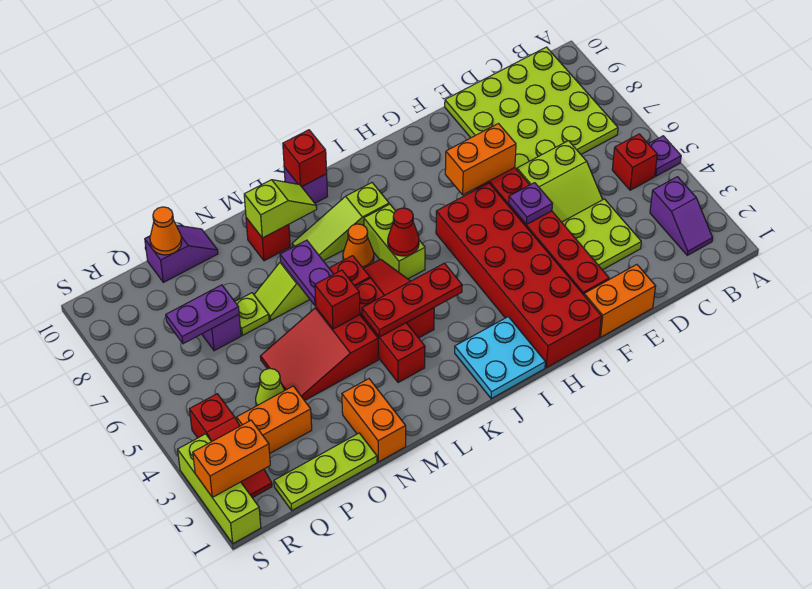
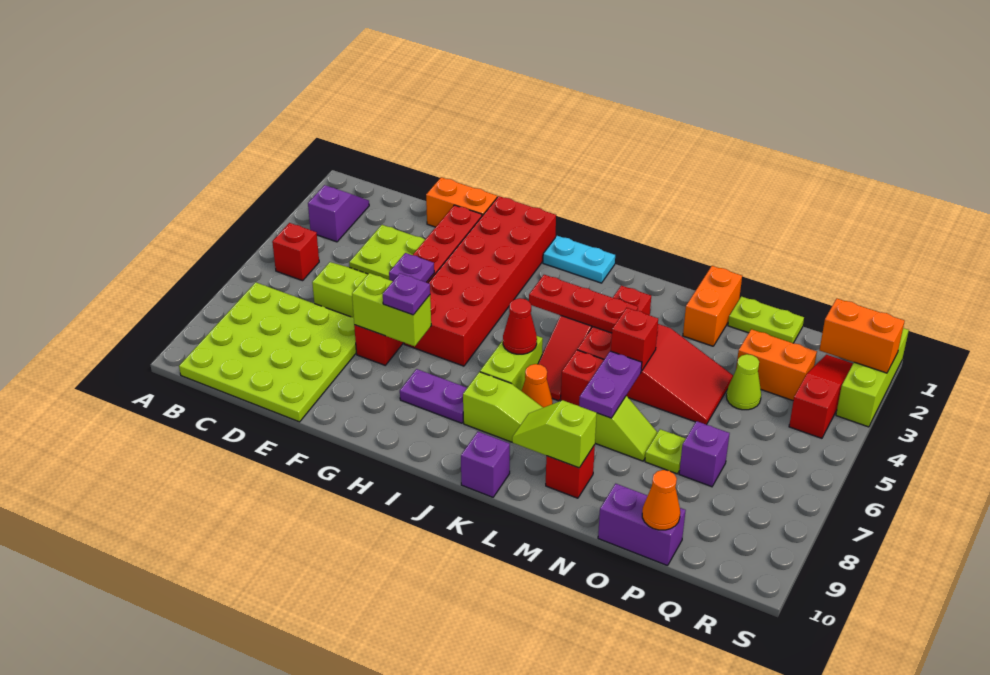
purple plate A5 level 1 -> purple plate G7 level 3
orange brick F7:G7 level 2 -> lime brick F7:G7 level 2
cyan plate I1:J2 level 1 -> cyan plate I1:J1 level 1
red brick K10 level 2 -> none
lime plate O1:Q1 level 1 -> lime plate O1:P1 level 1
purple slope O10:P10 level 1 top P -> purple brick O10:P10 level 1
purple plate P7:Q7 level 2 -> purple plate H8:I8 level 1

